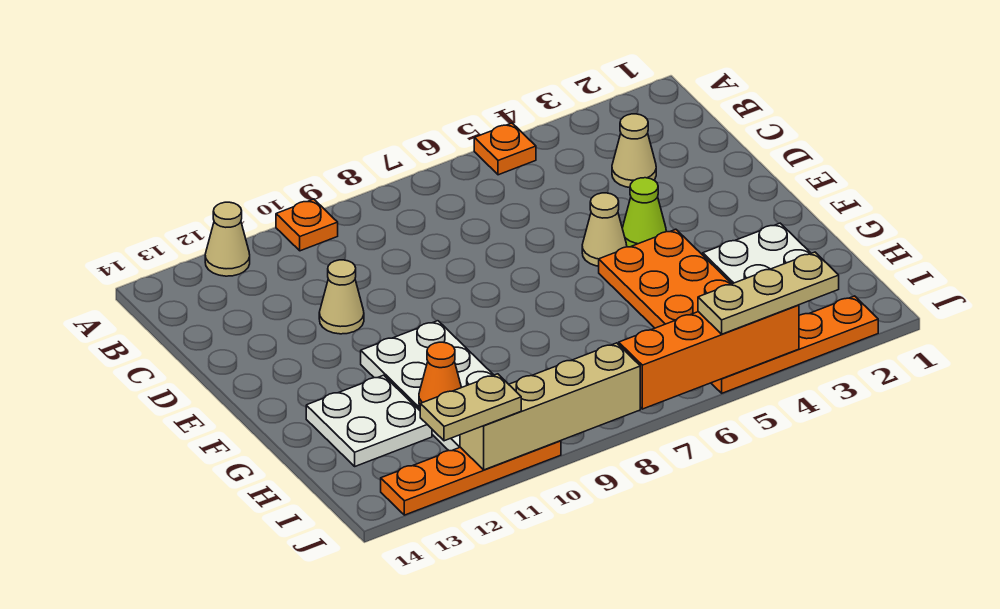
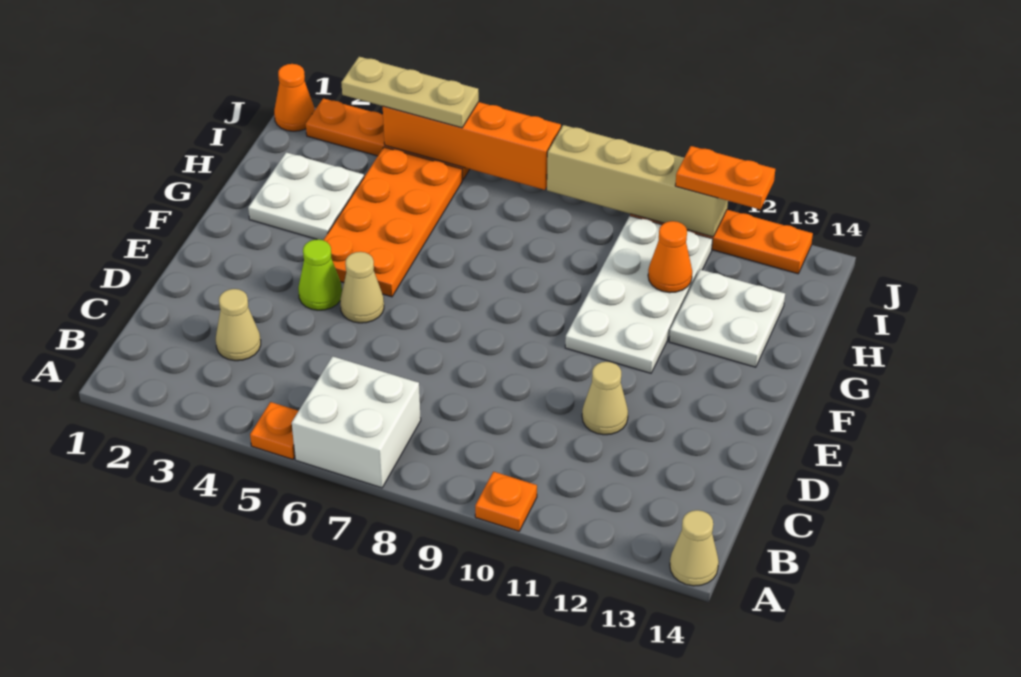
none -> white brick A6:B7 level 1
tan cone A12 level 1 -> tan cone A14 level 1
none -> orange cone J1 level 1
tan plate J11:J12 level 3 -> orange plate J11:J12 level 3

